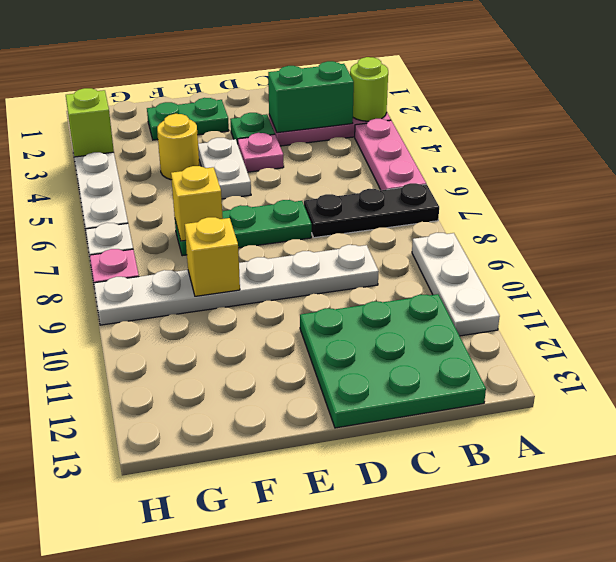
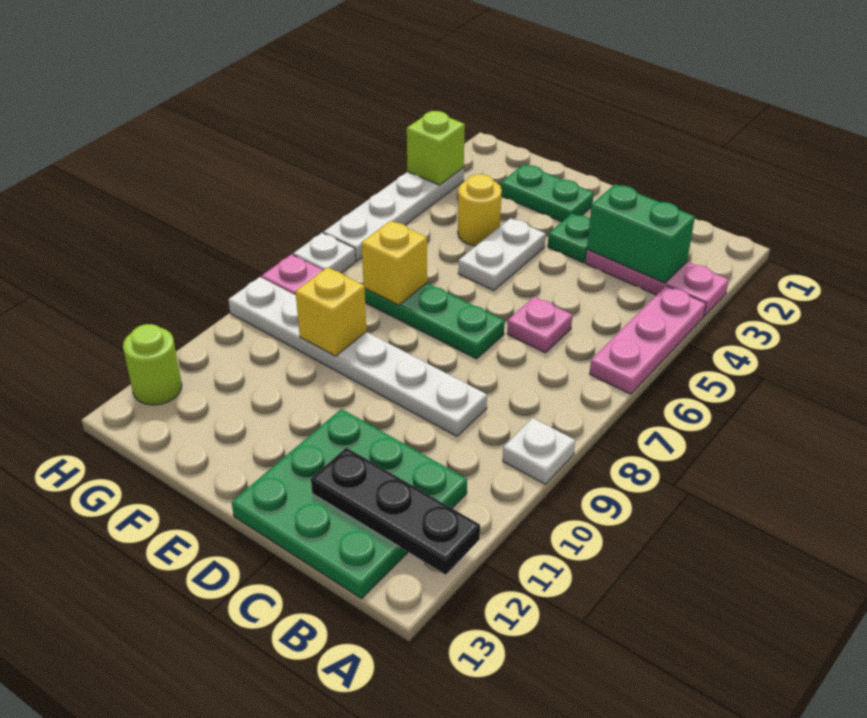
lime round brick A3 level 2 -> lime round brick H12 level 1
black plate A7:C7 level 1 -> black plate A12:C12 level 2
white plate A9:A11 level 1 -> white plate A9 level 1
pink plate D4 level 1 -> pink plate C6 level 1

